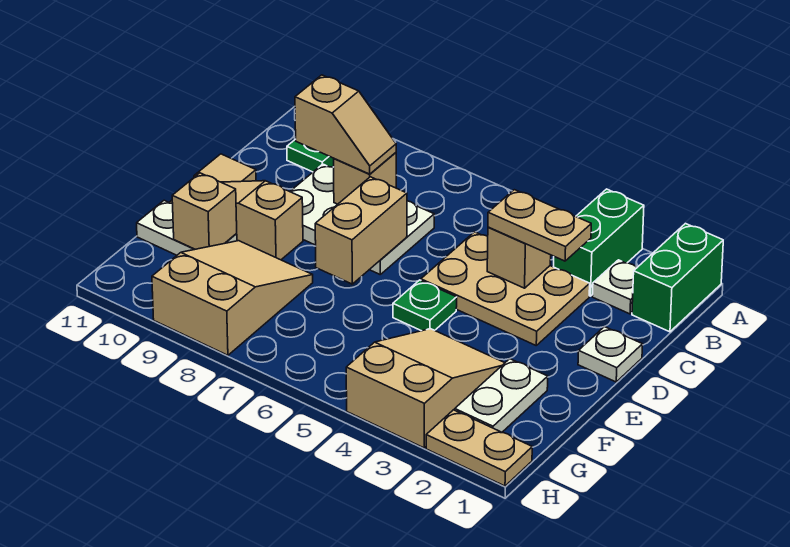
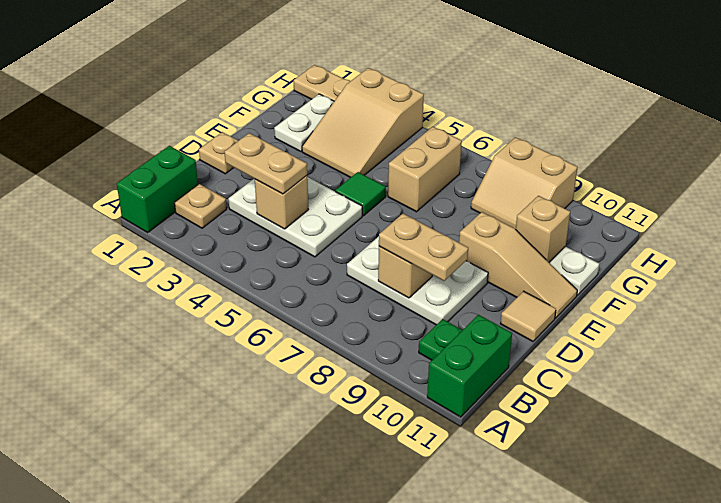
green brick A3:B3 level 1 -> green brick A11:B11 level 1
white plate B2 level 1 -> tan plate B2 level 1
tan plate C3:D5 level 1 -> white plate C3:D5 level 1
tan slope C8:C9 level 3 top 9 -> tan plate C8:C9 level 3
white plate D1 level 1 -> tan plate D1 level 1
tan brick D7:E7 level 2 -> tan brick F6:G6 level 1
green plate E5 level 1 -> green tile E5 level 1
tan slope F8:H9 level 1 top H -> tan slope G8:H9 level 1 top H

